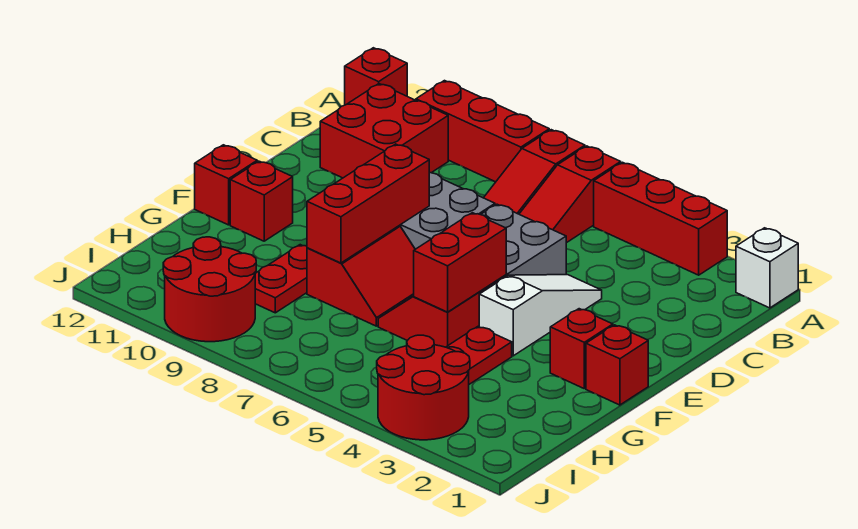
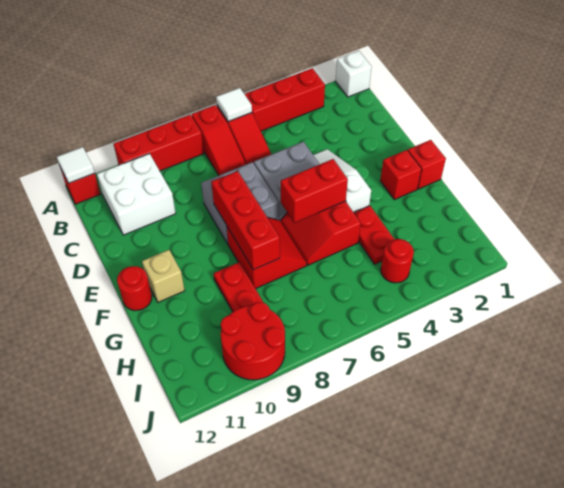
none -> white tile A6 level 2
none -> white tile A12 level 2
red brick B10:C11 level 1 -> white brick B10:C11 level 1
red brick F5:G5 level 2 -> red brick F5:F6 level 2
red brick F11 level 1 -> tan brick F11 level 1
red brick F12 level 1 -> red round brick F12 level 1
red round brick I3:J4 level 1 -> red round brick I4 level 1

